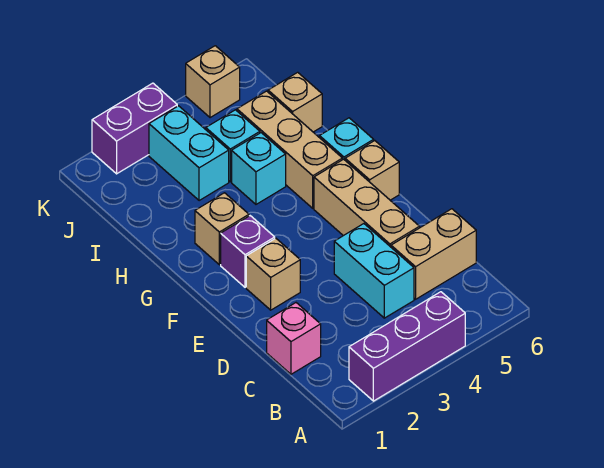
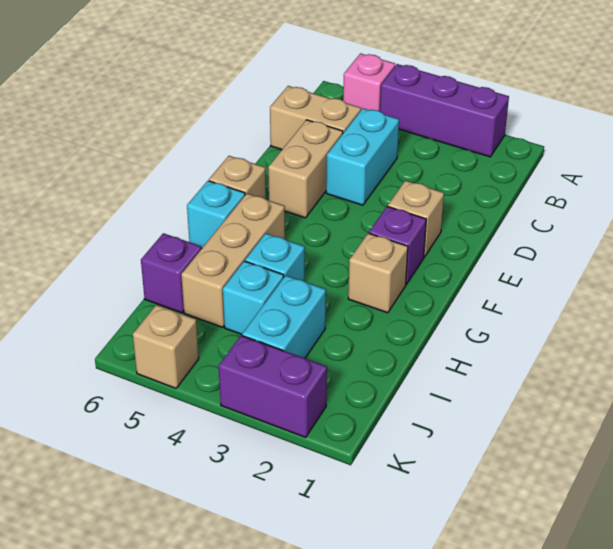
pink brick C1 level 1 -> pink brick A5 level 1
tan brick D5:F5 level 1 -> tan brick D5:E5 level 1
tan brick I6 level 1 -> purple brick I6 level 1

